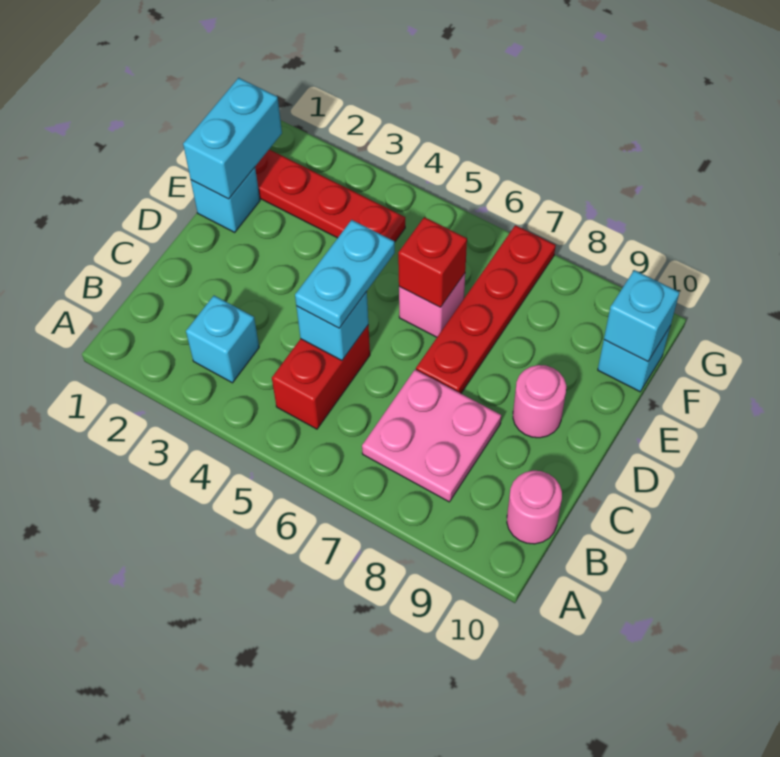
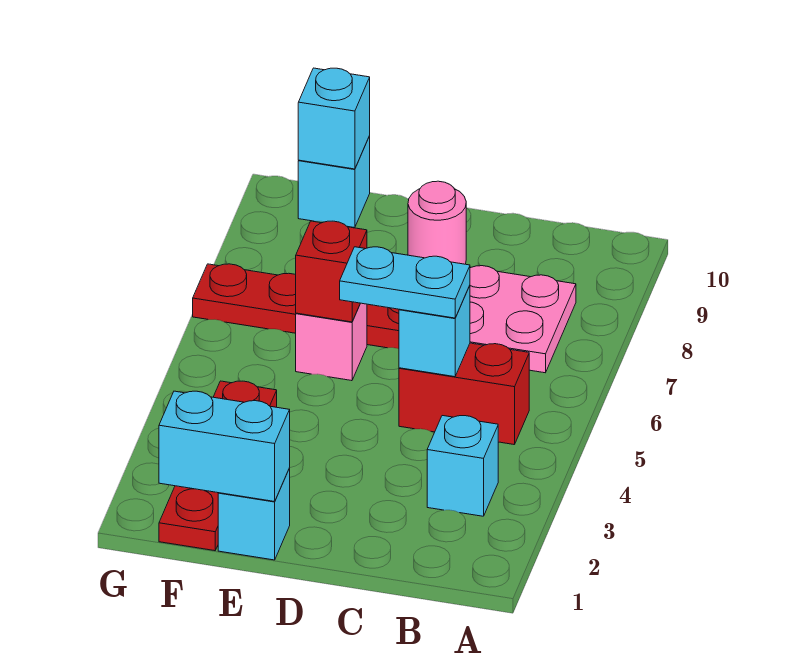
pink round brick B10 level 1 -> none

